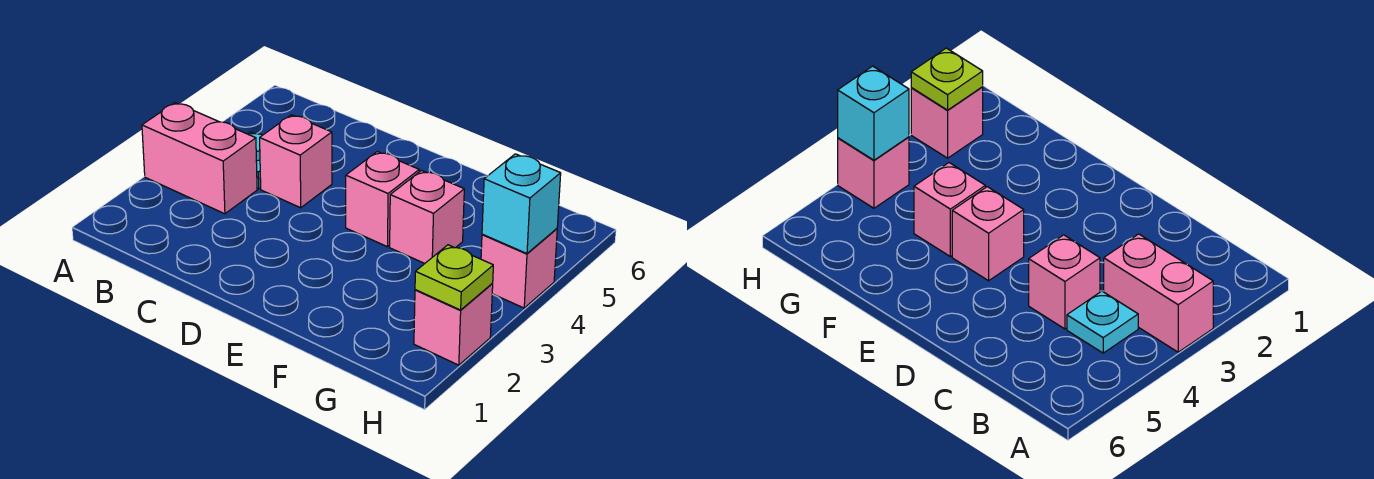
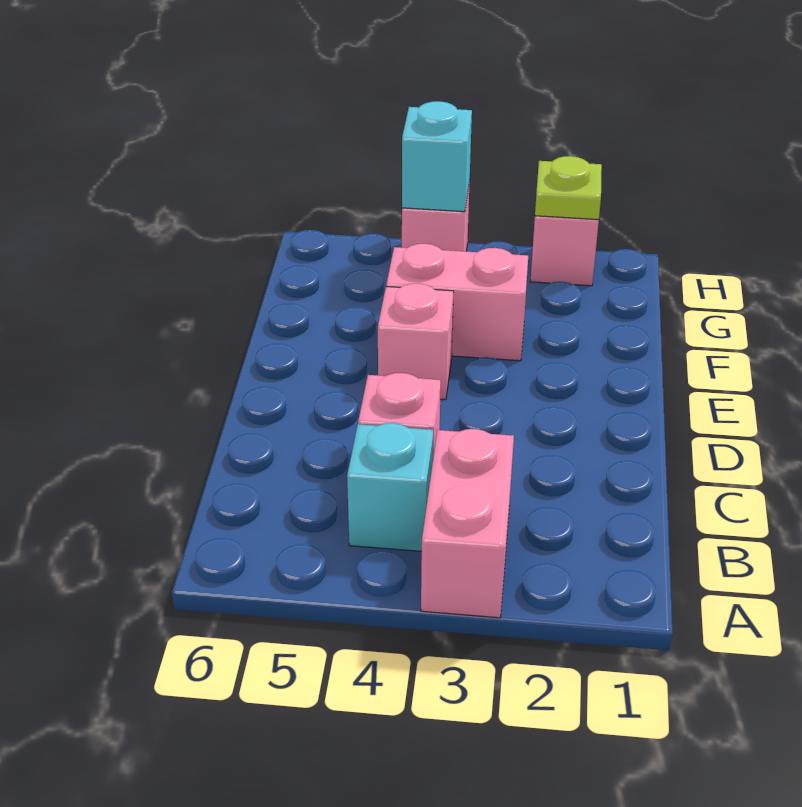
cyan plate B4 level 1 -> cyan brick B4 level 1
pink brick F4 level 1 -> pink brick F3:F4 level 1

